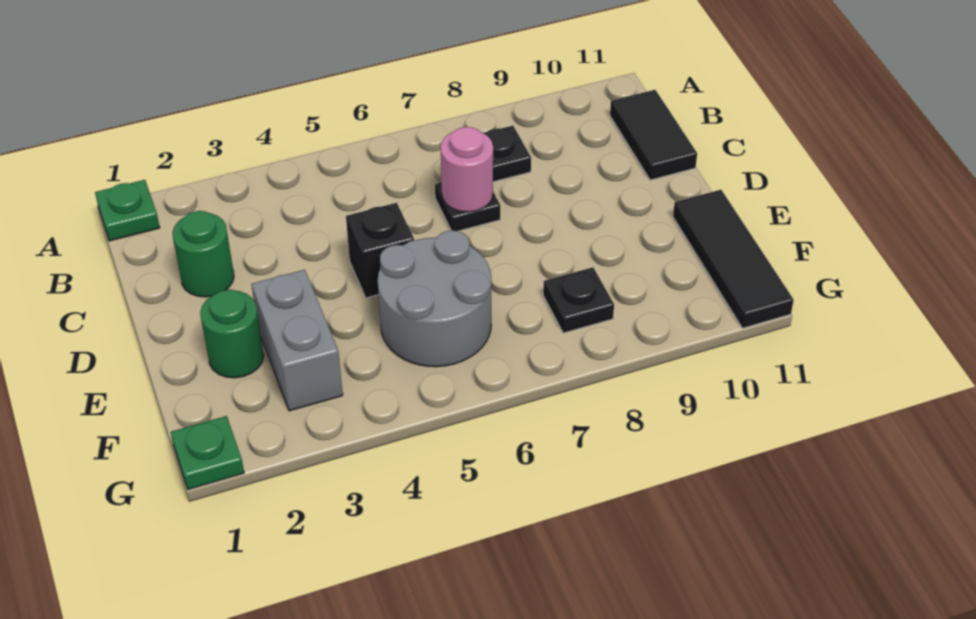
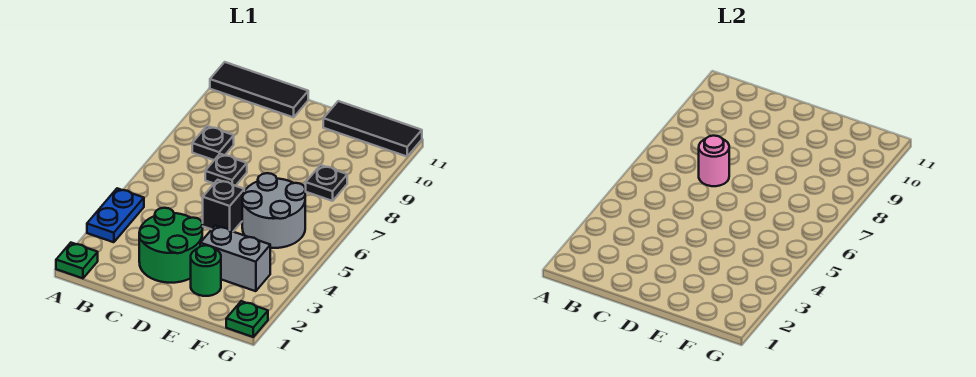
none -> blue plate A3:A4 level 1
black tile B11:C11 level 1 -> black tile A11:C11 level 1
green round brick C2 level 1 -> green round brick C2:D3 level 1

